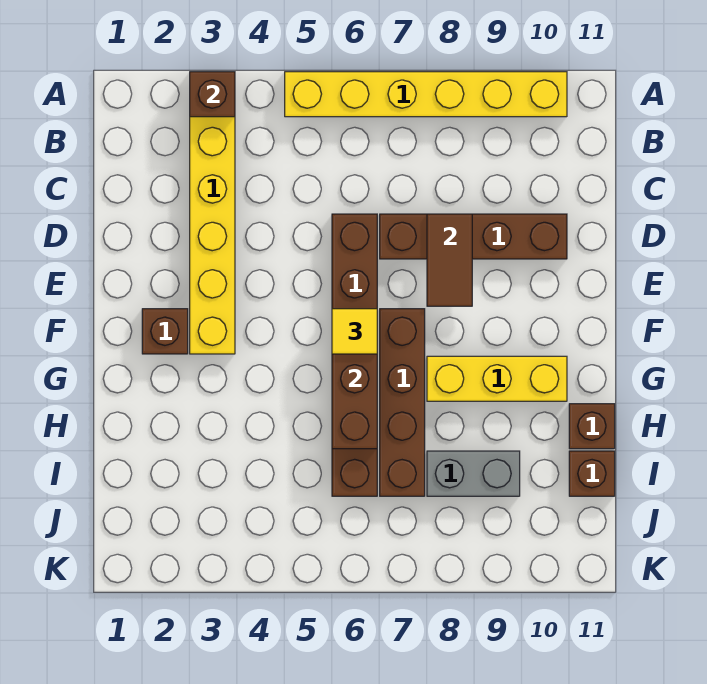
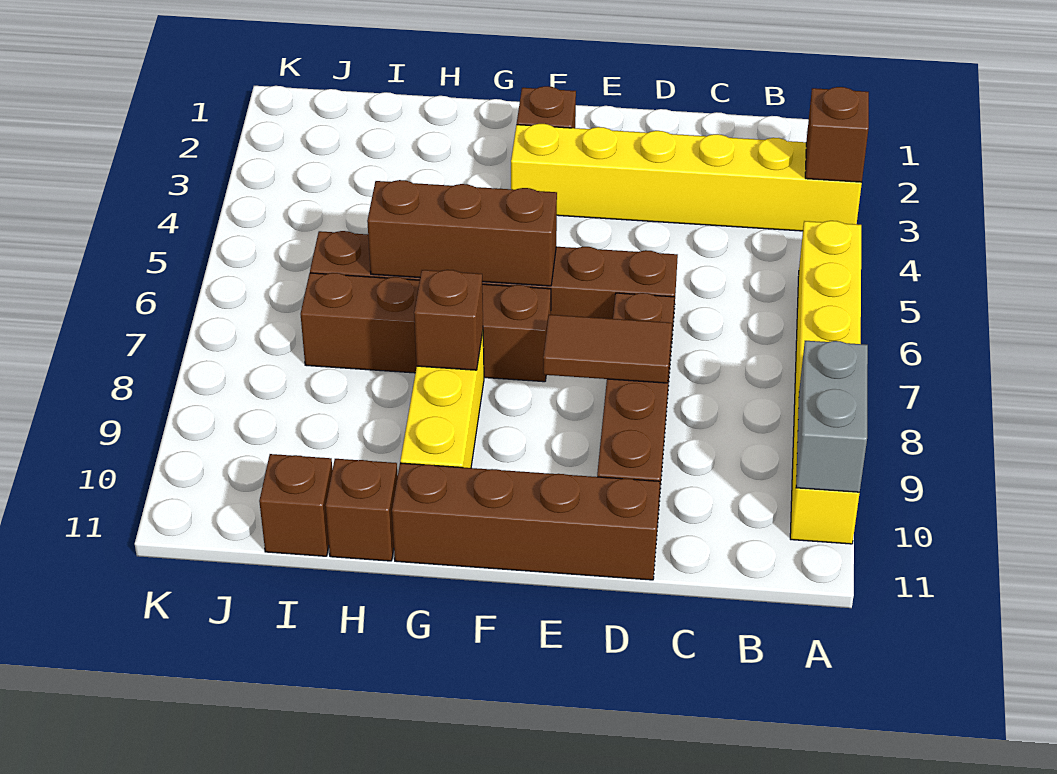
none -> brown brick D11:G11 level 1
yellow tile F6 level 3 -> none
none -> brown brick G8 level 2
grey brick I8:I9 level 1 -> grey brick A9:A10 level 2

